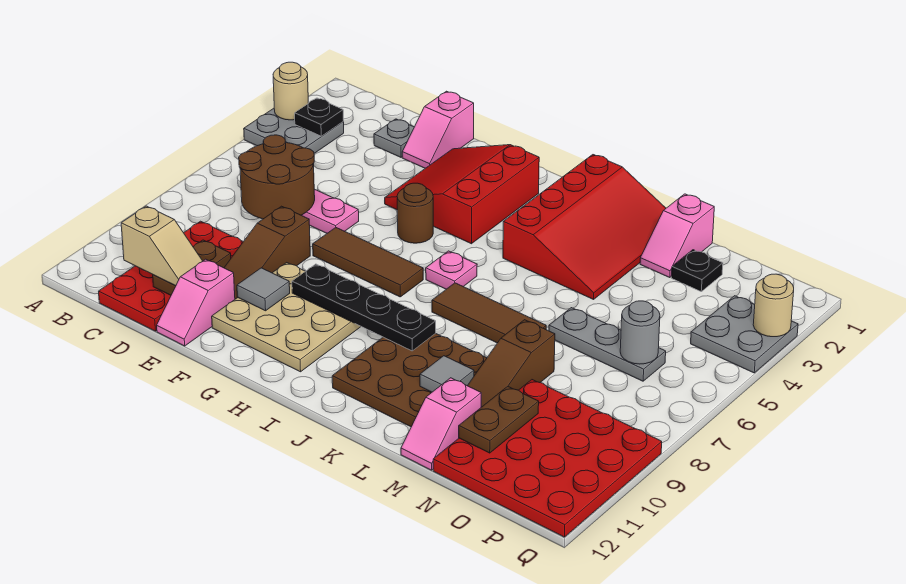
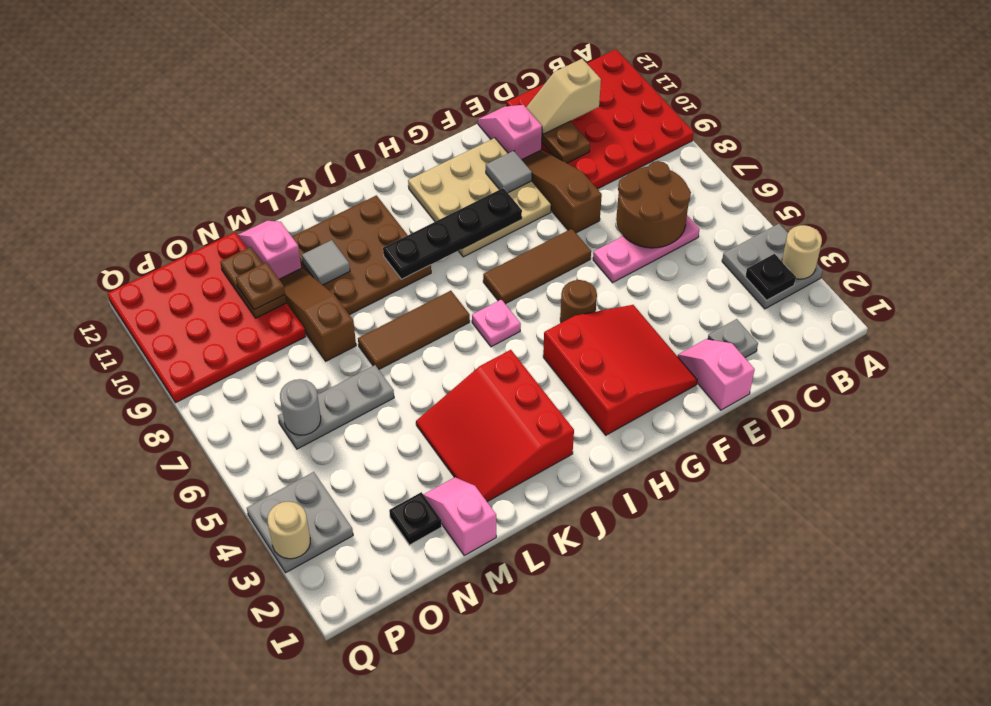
red plate C9:D12 level 1 -> red plate A9:D12 level 1
red slope J1:L4 level 1 top J -> red slope J2:L4 level 1 top J
none -> brown plate N10 level 3

